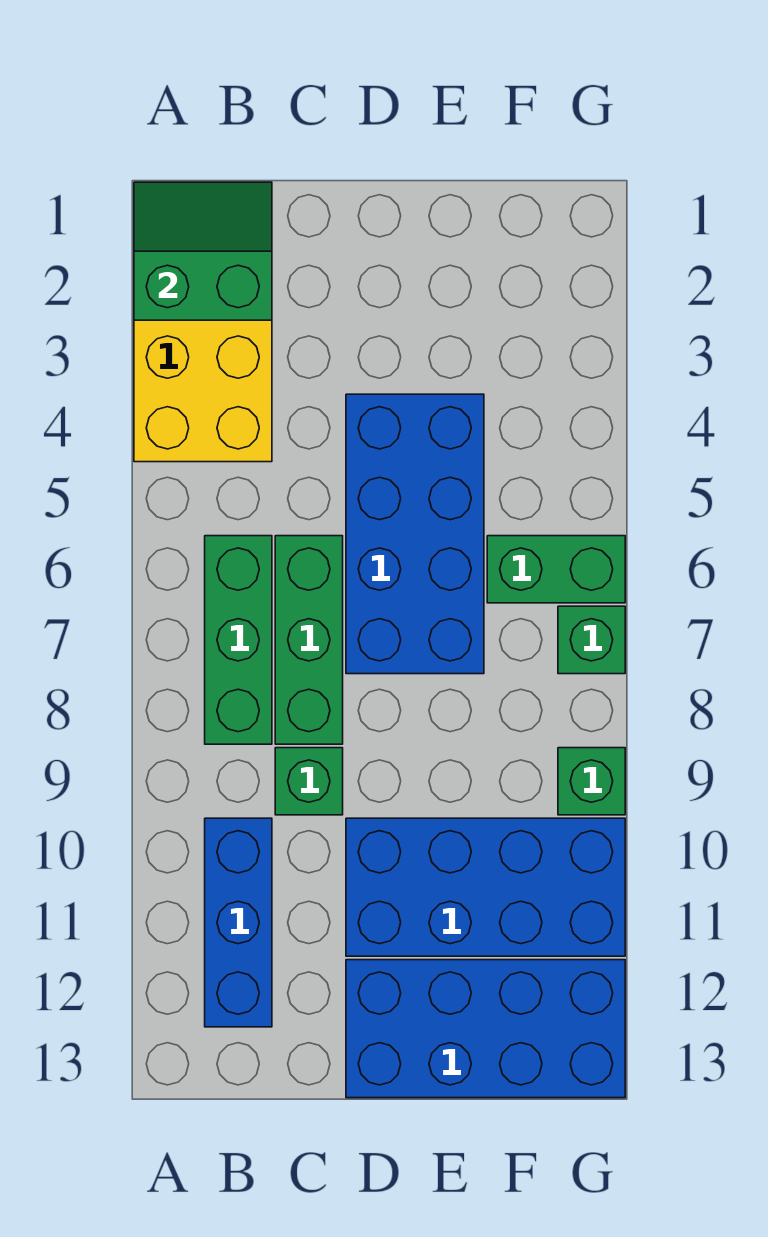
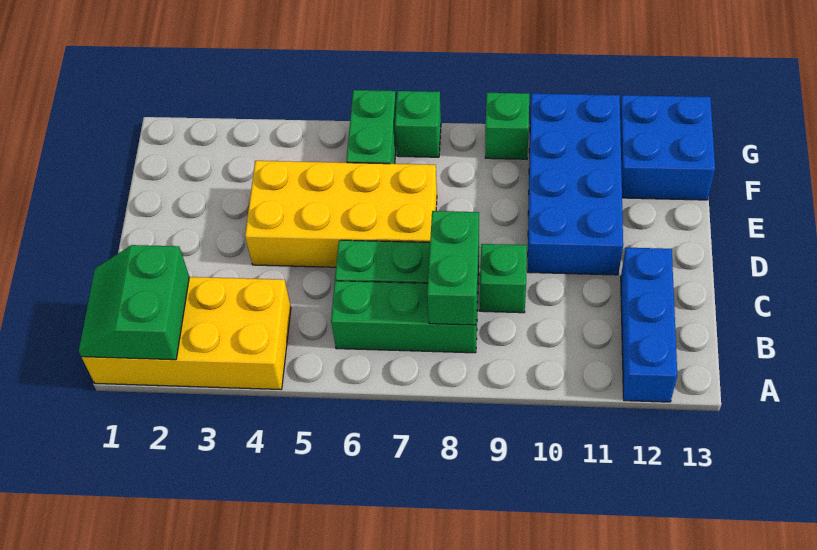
none -> green brick B8:C8 level 2
blue brick B10:B12 level 1 -> blue brick A12:C12 level 1
blue brick D4:E7 level 1 -> yellow brick D4:E7 level 1
blue brick D12:G13 level 1 -> blue brick F12:G13 level 1

